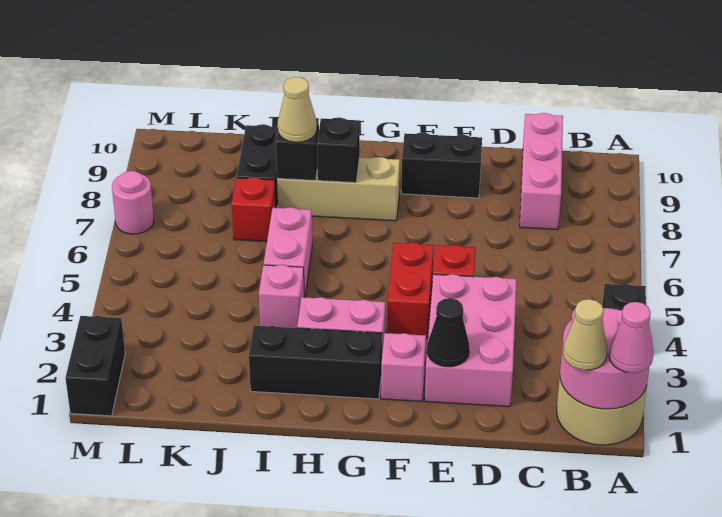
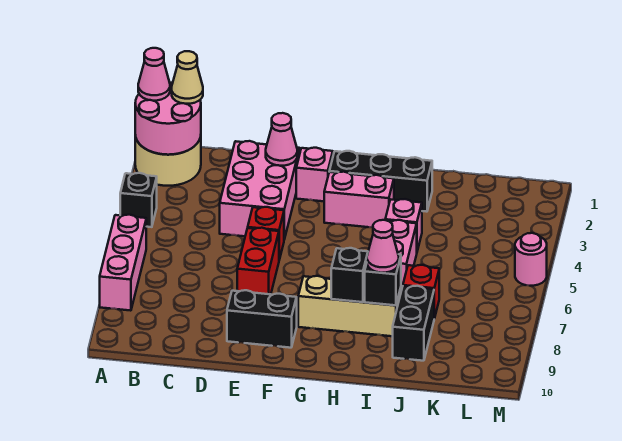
pink brick C8:C10 level 1 -> pink brick A6:A8 level 1
black cone E2 level 2 -> pink cone E2 level 2
red brick F4:F5 level 1 -> red brick E6:E7 level 1
tan cone I8 level 3 -> pink cone I8 level 3
black brick M1:M2 level 1 -> none
pink round brick M7 level 1 -> pink round brick M5 level 1

